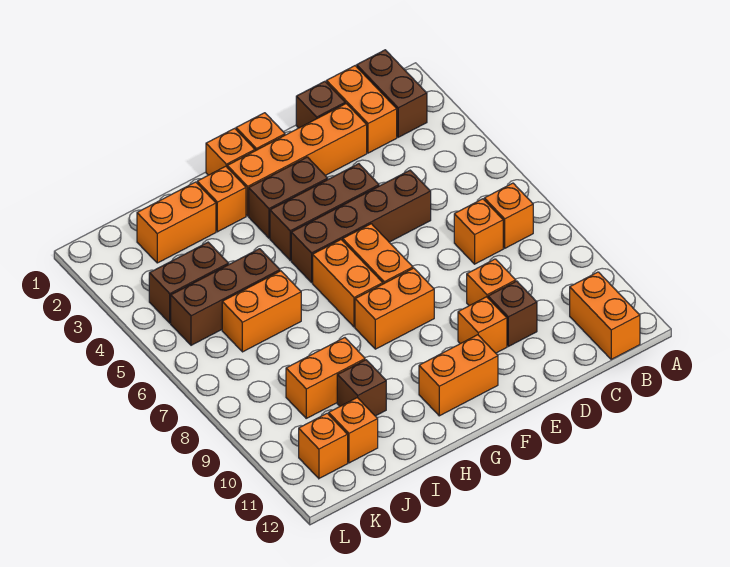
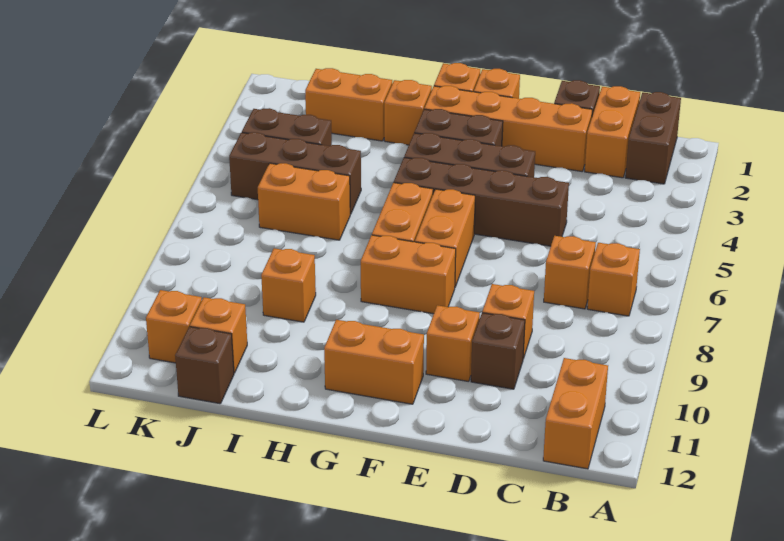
orange brick I9:J9 level 1 -> orange brick I9 level 1
brown brick I10 level 1 -> brown brick J12 level 1

